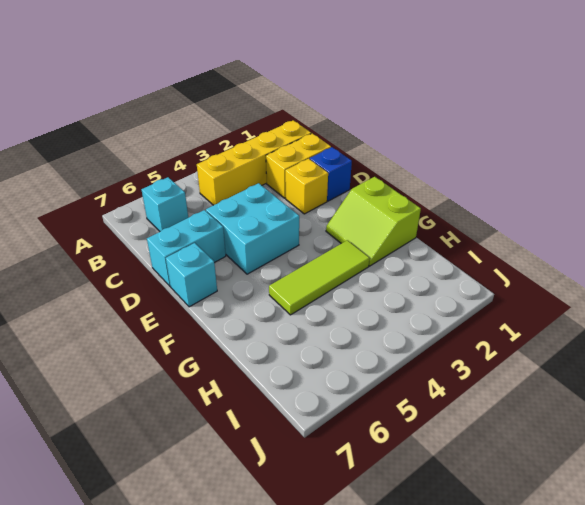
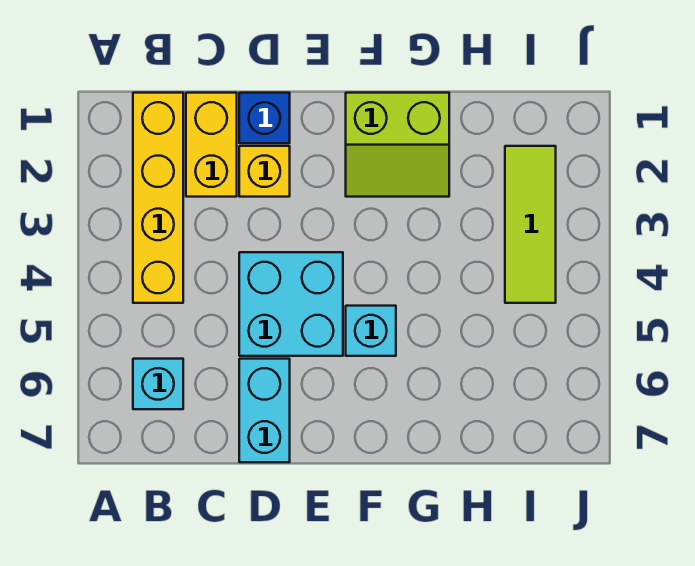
cyan brick E7 level 1 -> cyan brick F5 level 1
lime tile G3:G5 level 1 -> lime tile I2:I4 level 1

